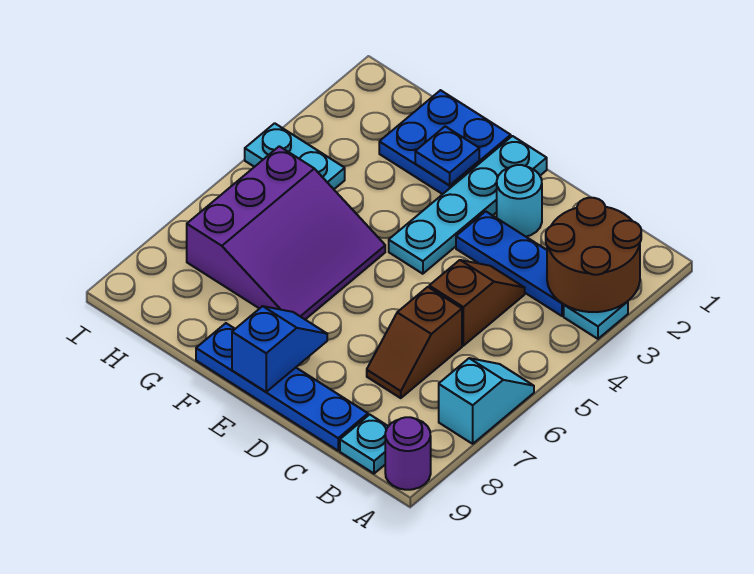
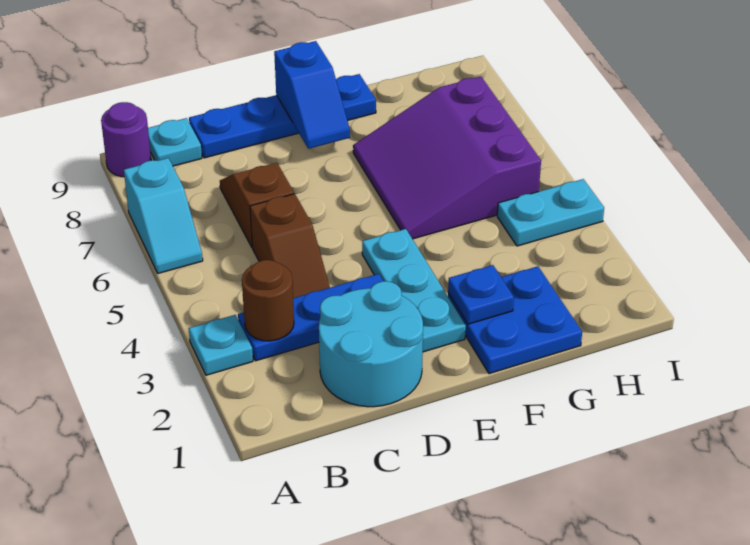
brown round brick A2:B3 level 2 -> brown round brick B3 level 2
cyan round brick D2 level 1 -> cyan round brick C1:D2 level 1
cyan plate E1:E4 level 1 -> cyan plate E2:E4 level 1

